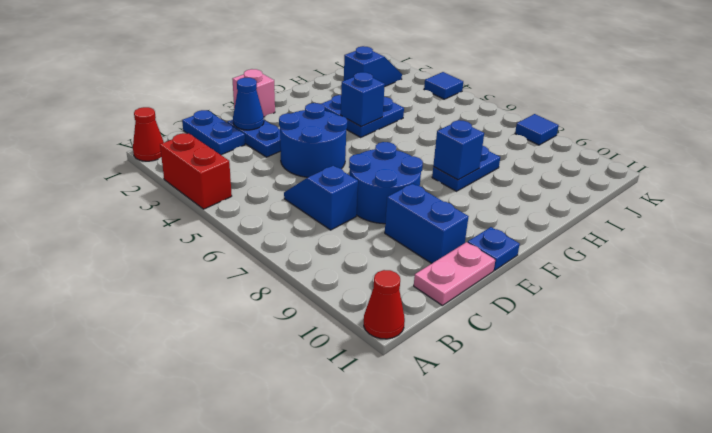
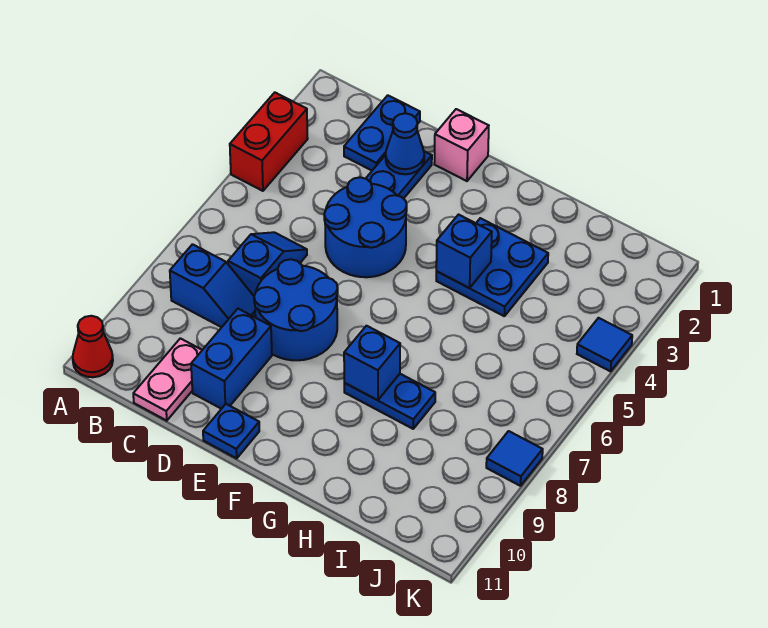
red cone A1 level 1 -> none
pink plate C11:D11 level 1 -> pink plate C10:C11 level 1
blue slope I2:J2 level 1 top I -> blue slope B8:C8 level 1 top B

